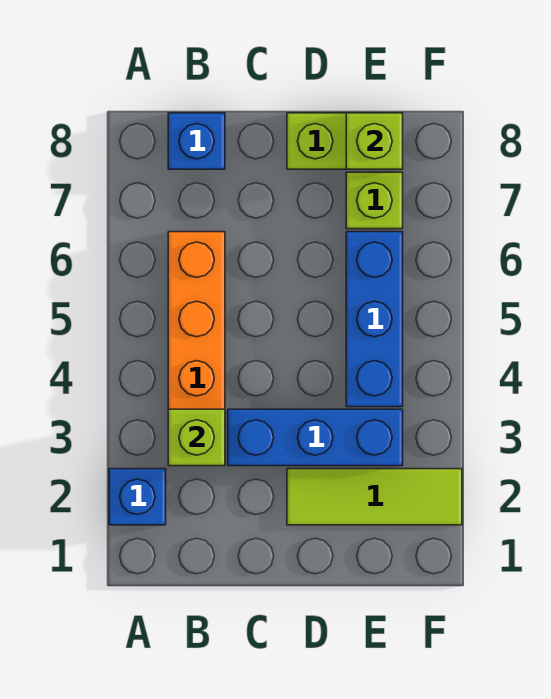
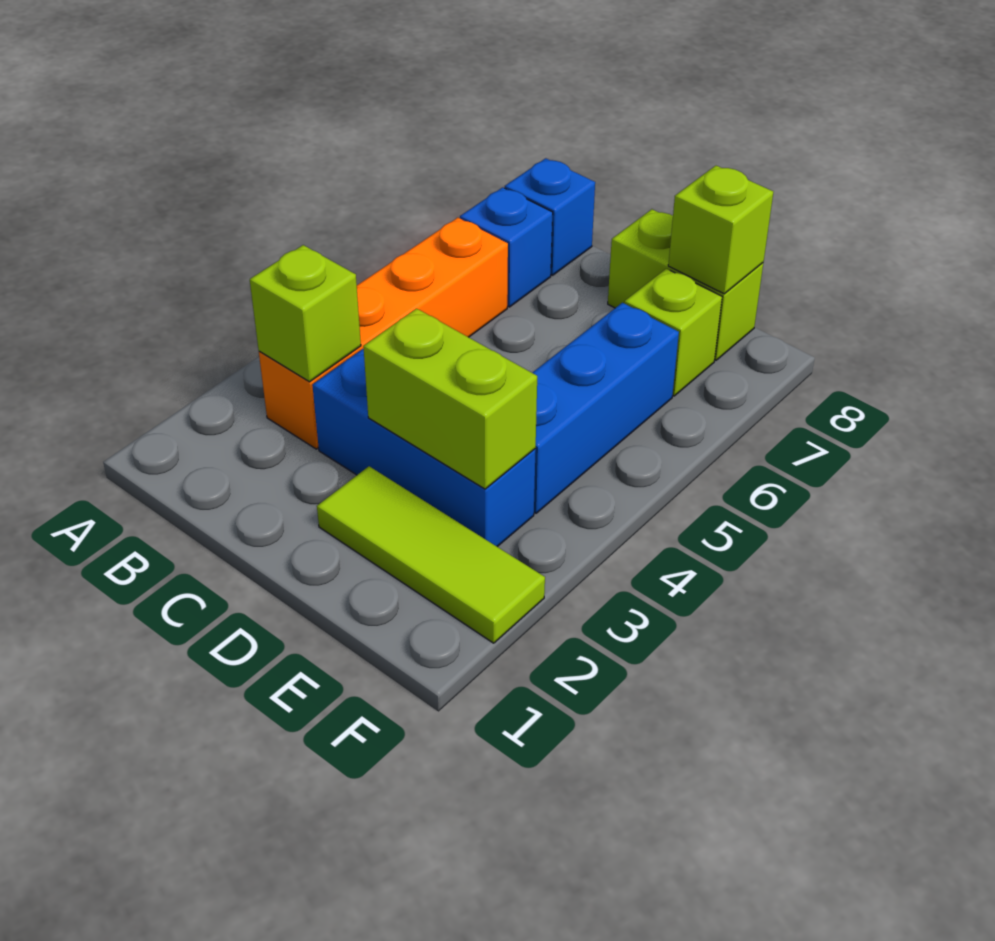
blue brick A2 level 1 -> blue brick B7 level 1
none -> lime brick D3:E3 level 2

